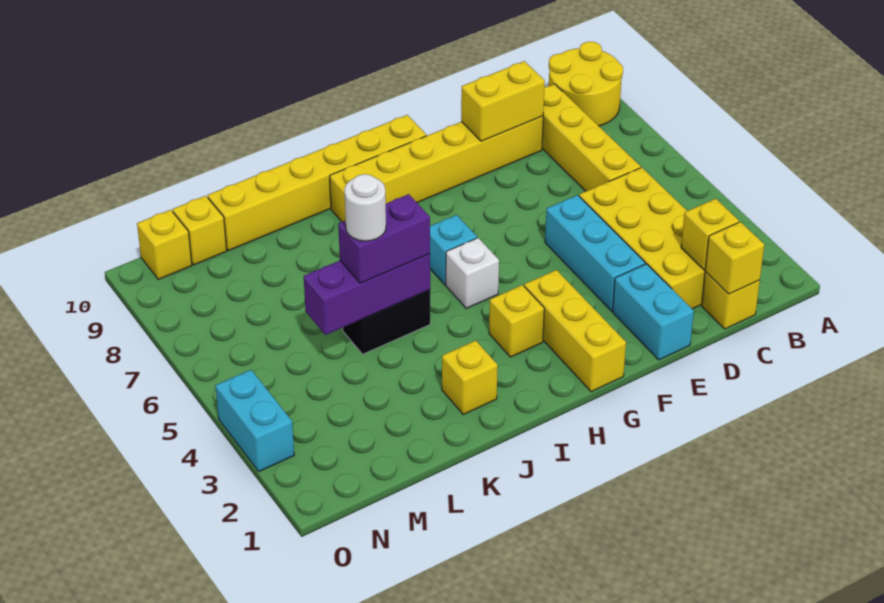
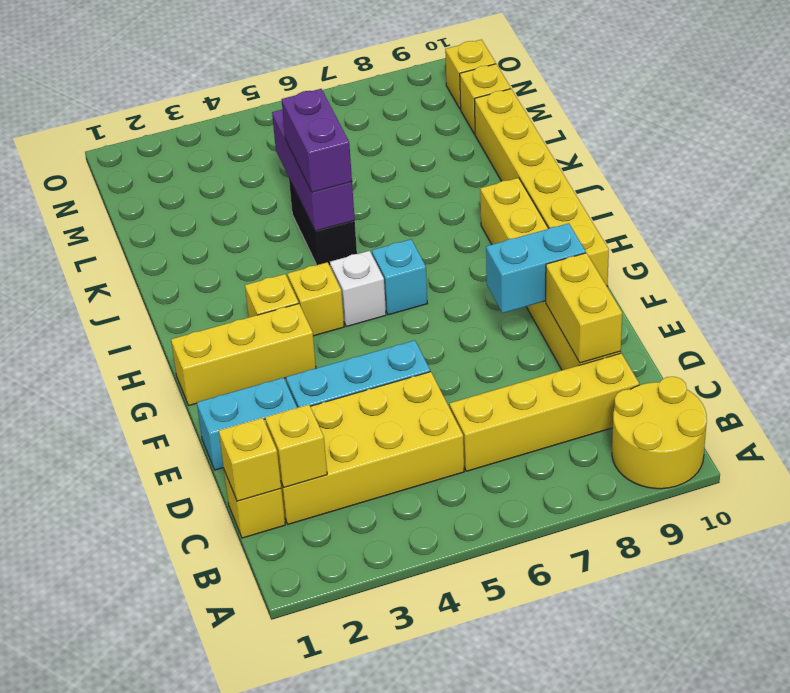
yellow brick J2 level 1 -> yellow brick H4 level 1
white round brick K5 level 4 -> none
cyan brick O3:O4 level 1 -> cyan brick F8:F9 level 2

